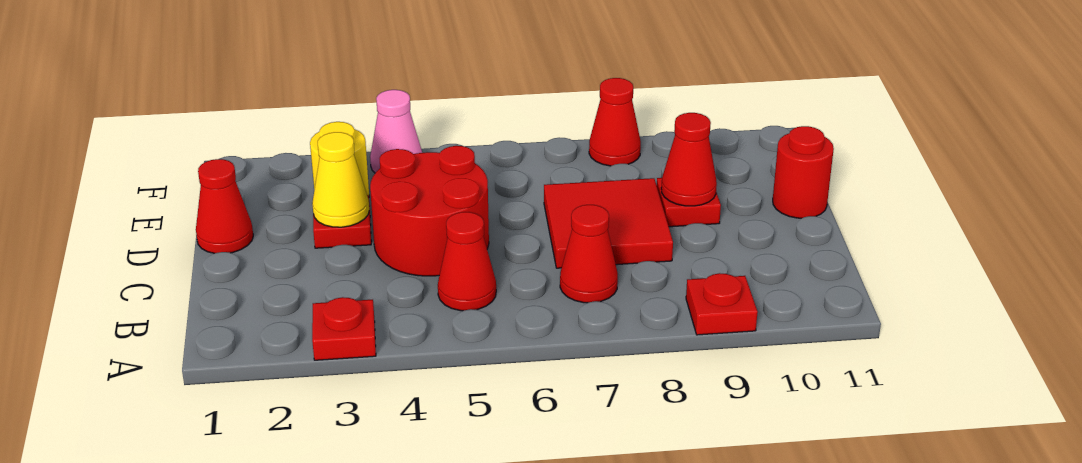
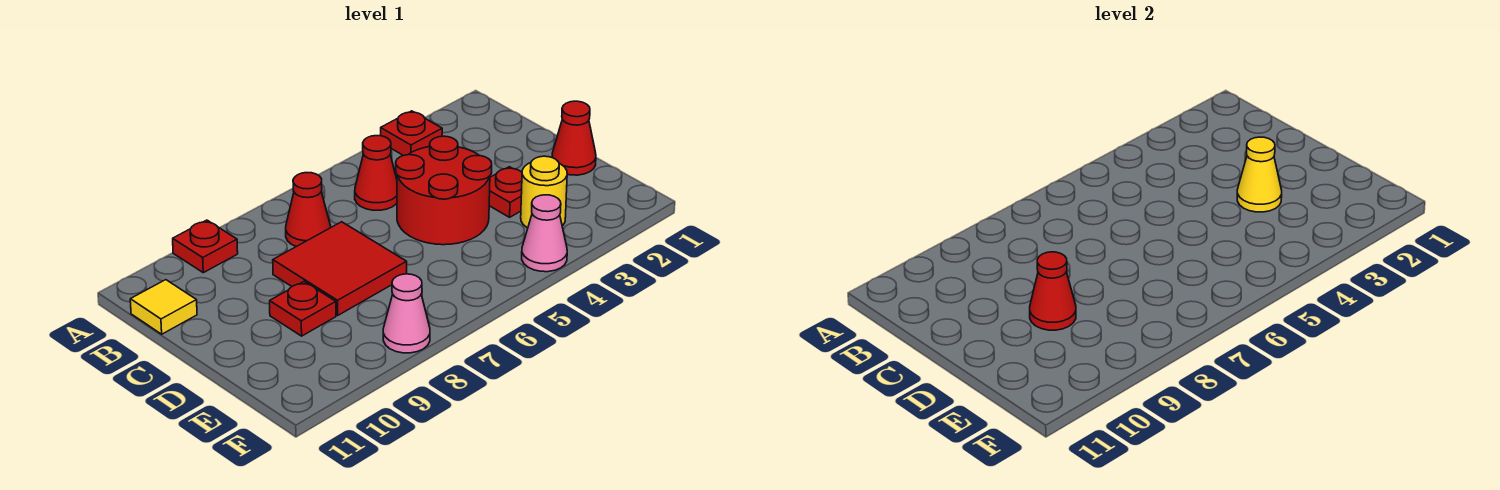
none -> yellow tile B11 level 1
red round brick D11 level 1 -> none
red cone F8 level 1 -> pink cone F8 level 1

